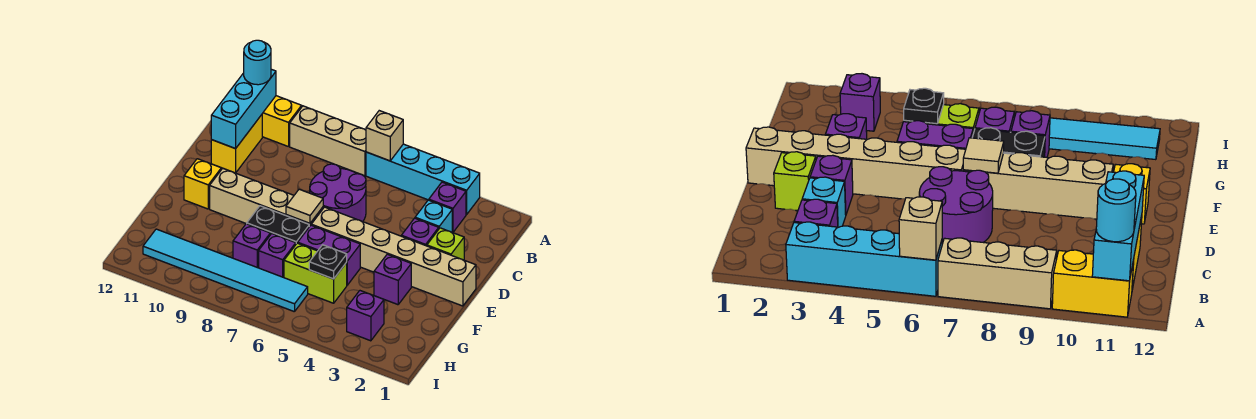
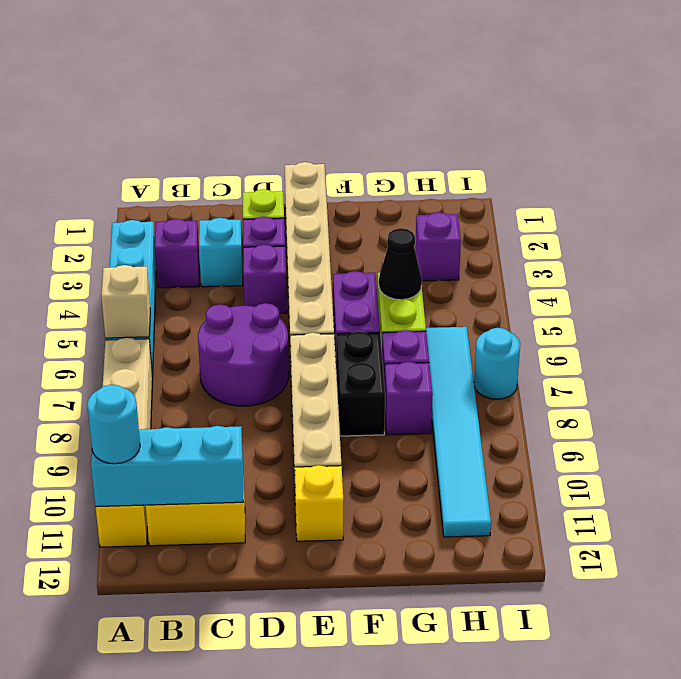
tan tile E7 level 2 -> none
purple brick F3 level 1 -> purple brick D4 level 1
black plate G5 level 2 -> black cone G5 level 2
none -> cyan round brick I7 level 1

